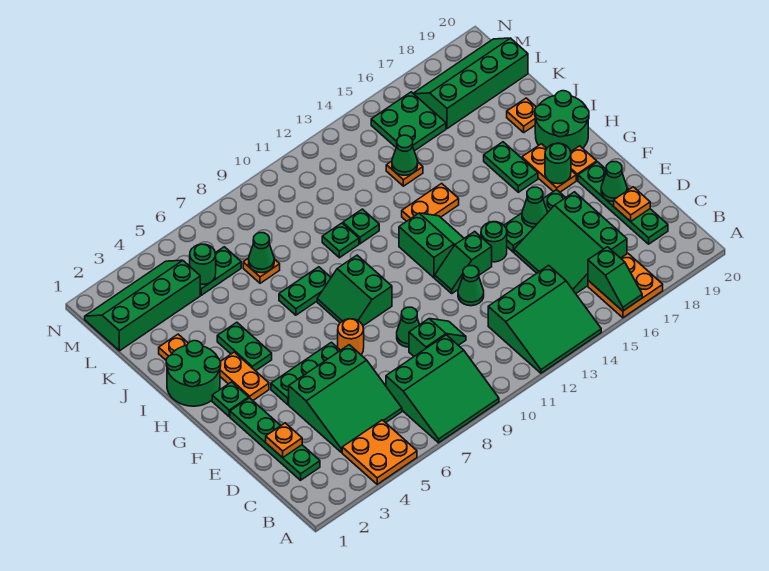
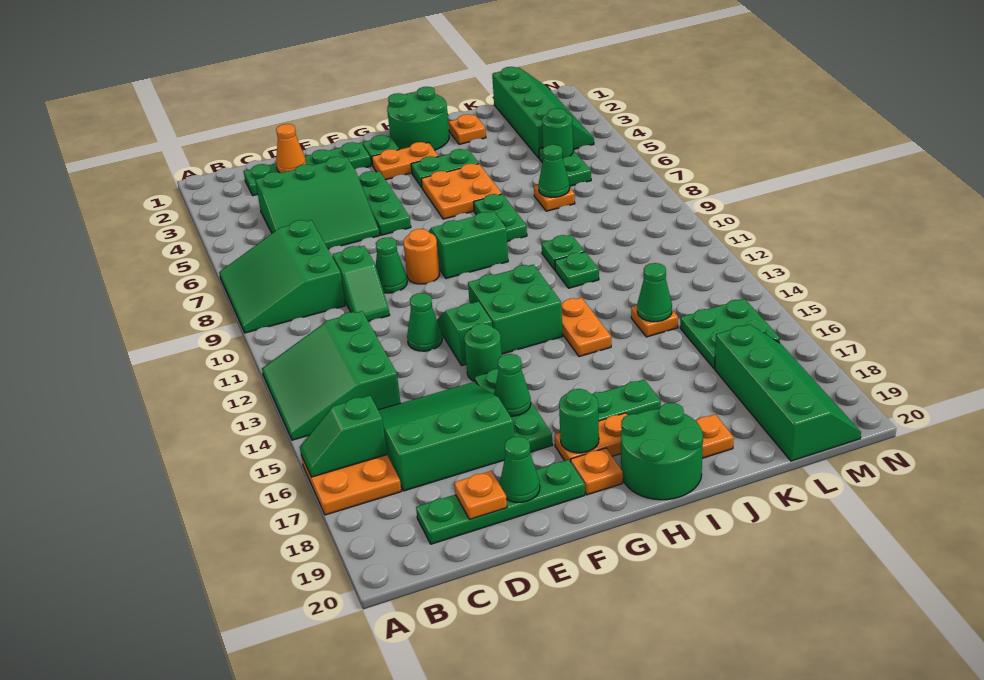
orange plate A4:B5 level 1 -> orange plate H5:I6 level 1
green slope C4:E6 level 1 top E -> green slope C4:E6 level 1 top 4
orange plate D2 level 2 -> orange cone D2 level 2
orange round brick F7 level 1 -> orange round brick F9 level 1
green slope G12:H13 level 1 top 12 -> green brick G12:H13 level 1

